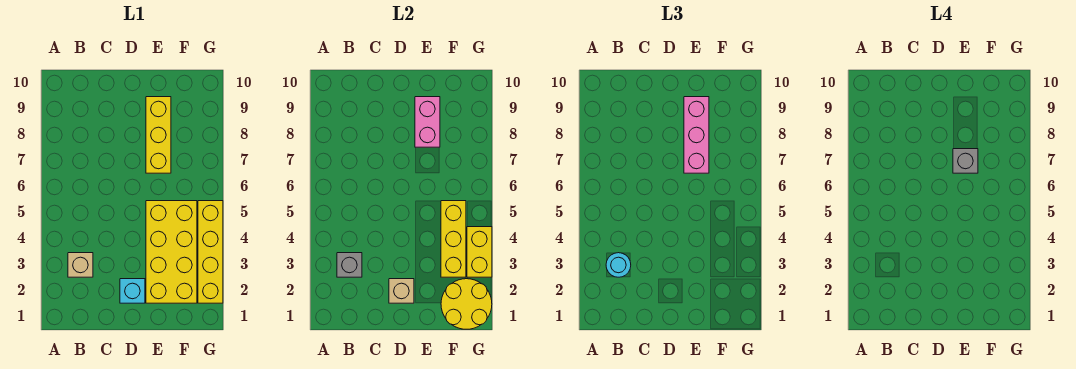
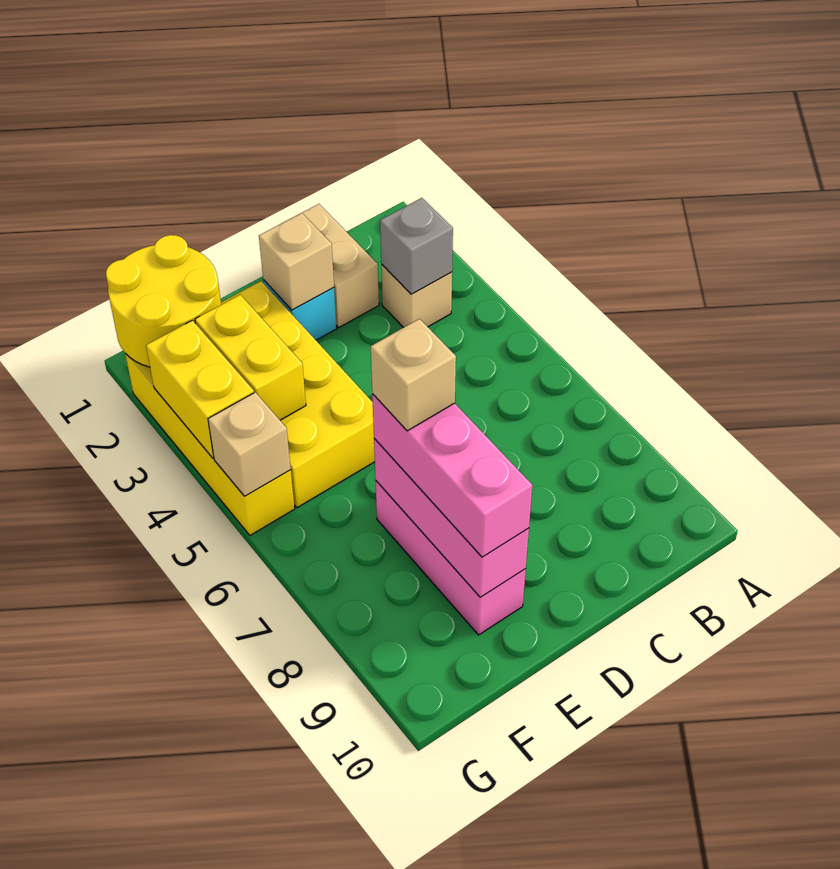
cyan round brick B3 level 3 -> none
none -> tan brick C1:C2 level 1
yellow brick E7:E9 level 1 -> pink brick E7:E9 level 1
grey brick E7 level 4 -> tan brick E7 level 4
pink brick E8:E9 level 2 -> pink brick E7:E9 level 2
yellow brick F3:F5 level 2 -> yellow brick F3:F4 level 2
none -> tan brick G5 level 2

